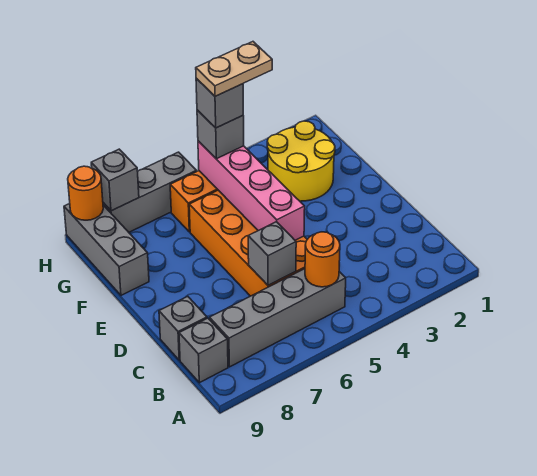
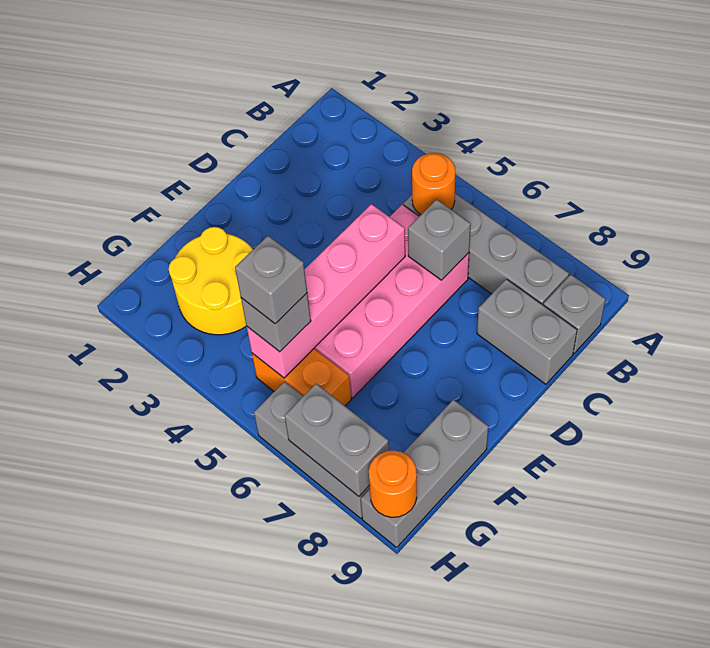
orange brick C5:F6 level 1 -> pink brick C5:F6 level 1
grey brick C9 level 1 -> grey brick C8:C9 level 1
tan plate G4:G5 level 5 -> none
grey brick H8 level 2 -> grey brick H7:H8 level 2

